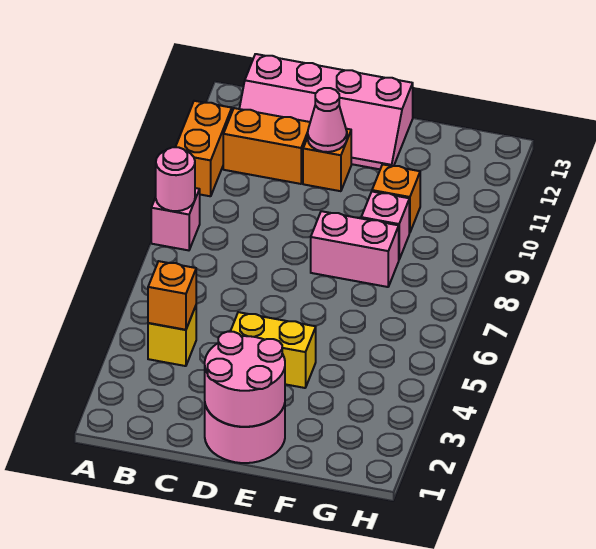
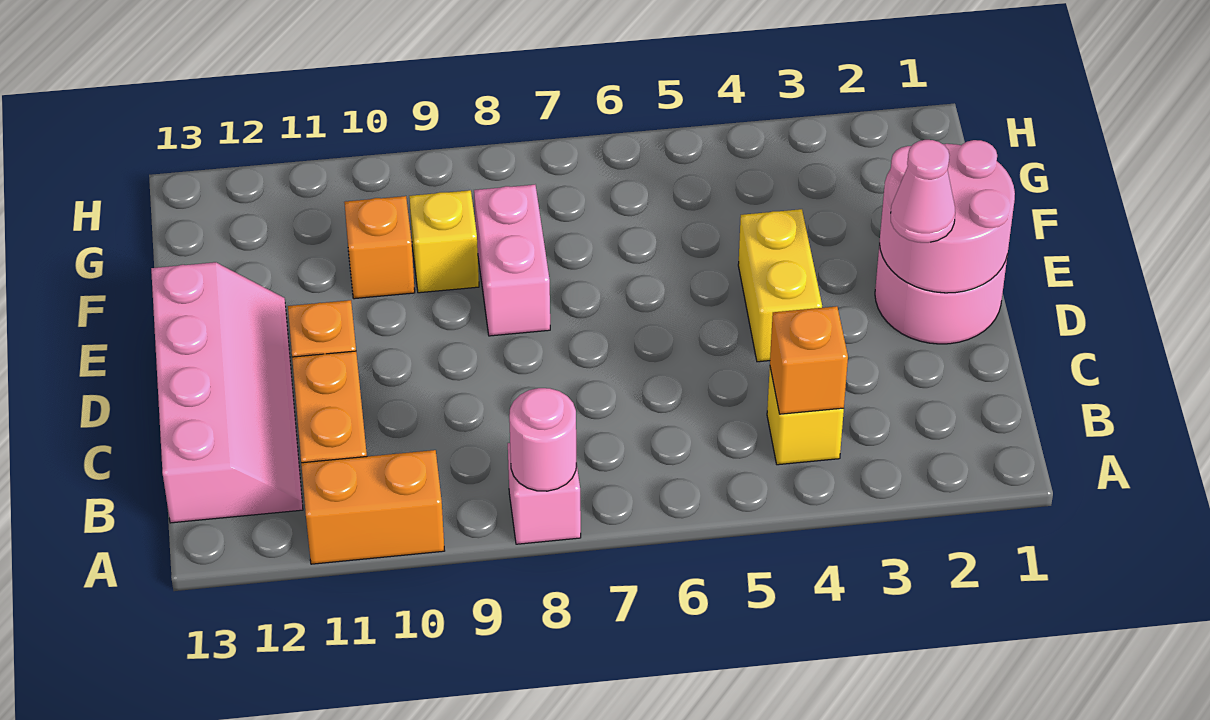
pink cone D11 level 2 -> pink cone D2 level 3
pink brick F9 level 1 -> yellow brick F9 level 1

